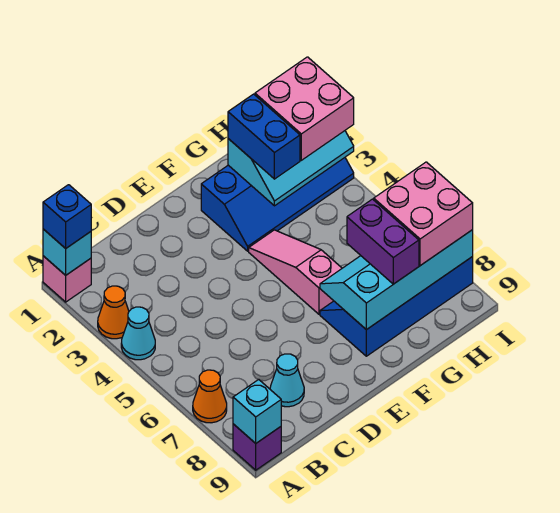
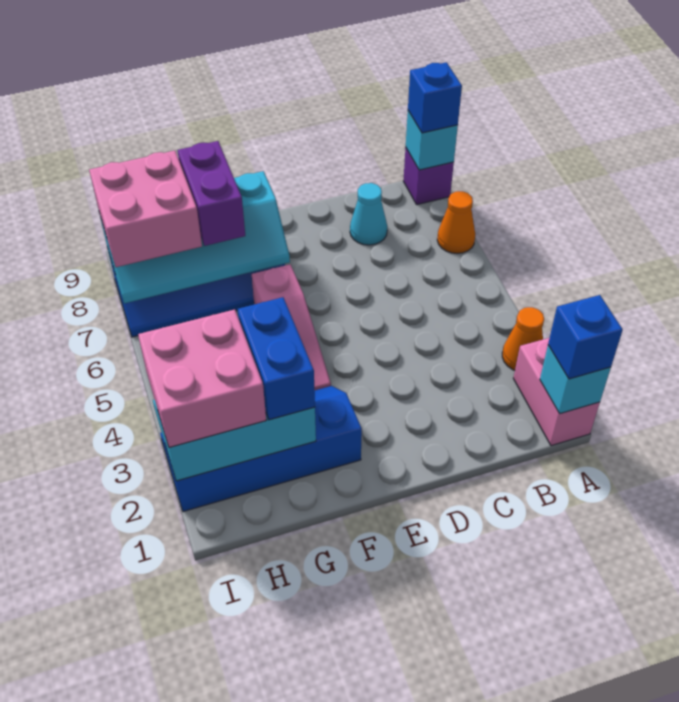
pink brick A1 level 1 -> pink brick A1:A2 level 1
cyan cone A4 level 1 -> none
none -> blue brick A9 level 3

